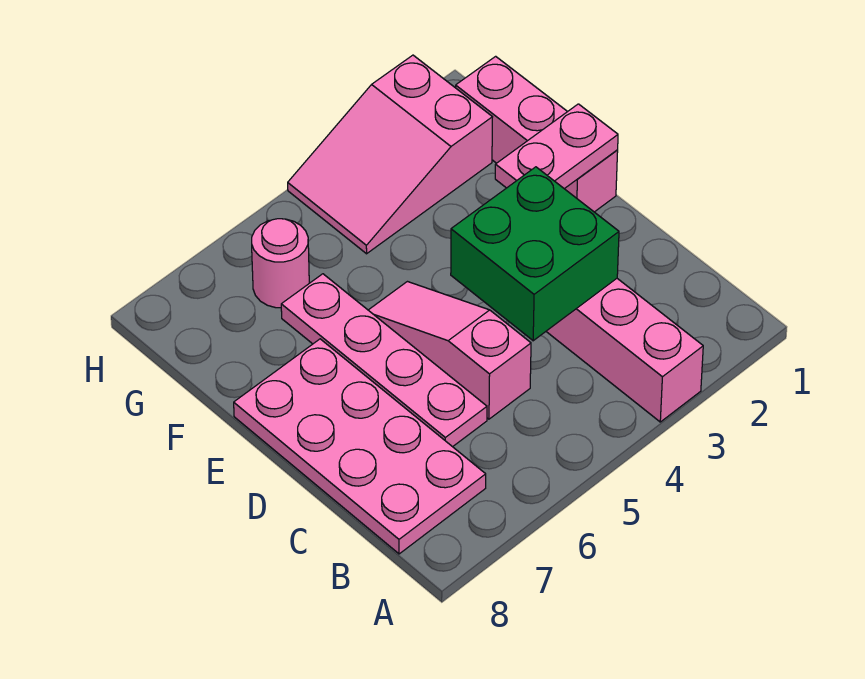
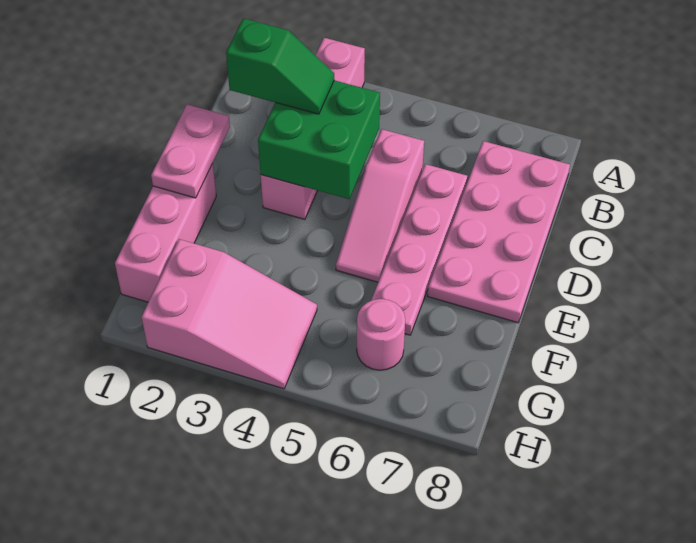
none -> green slope C2:C3 level 3 top 2
pink plate E1:E2 level 2 -> pink plate D1:E1 level 2

